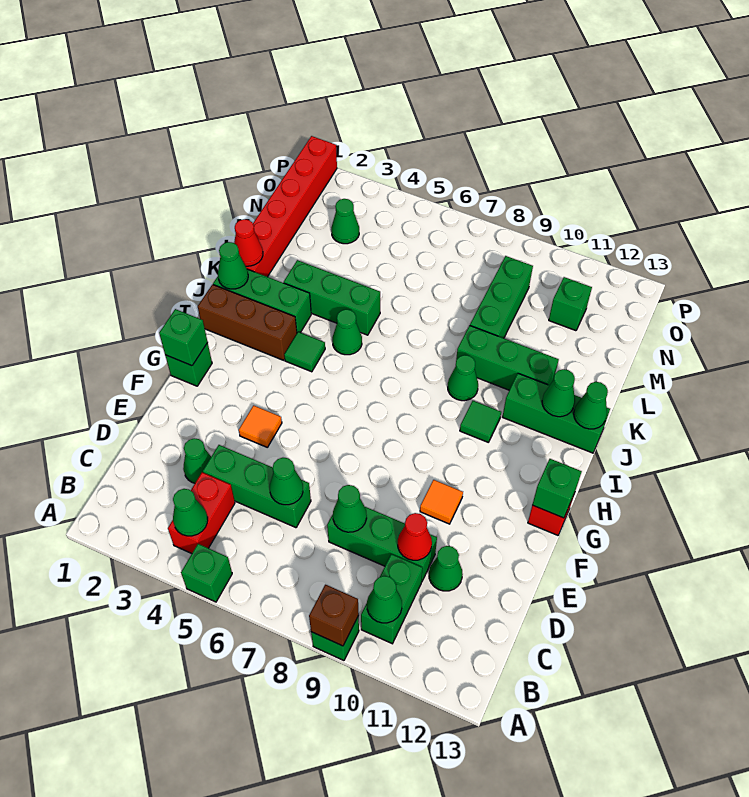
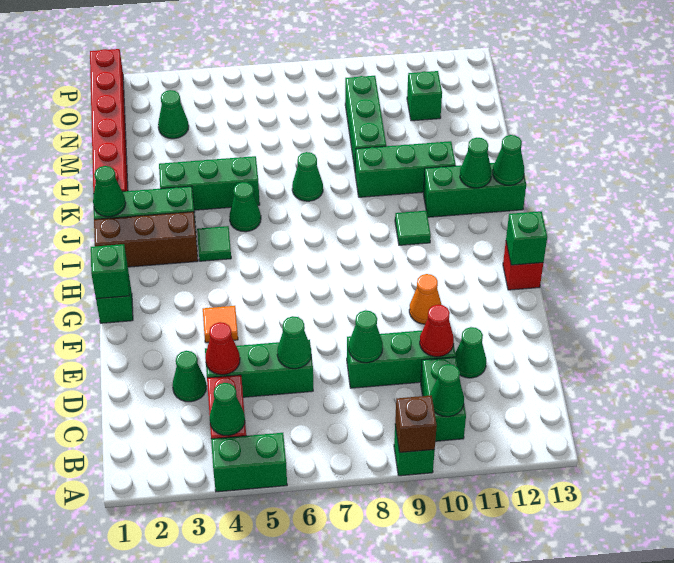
green brick A5 level 1 -> green brick A4:A5 level 1
orange tile F10 level 1 -> orange cone F10 level 1
green cone J9 level 1 -> green cone K7 level 1
red cone K1 level 2 -> red cone D4 level 2

